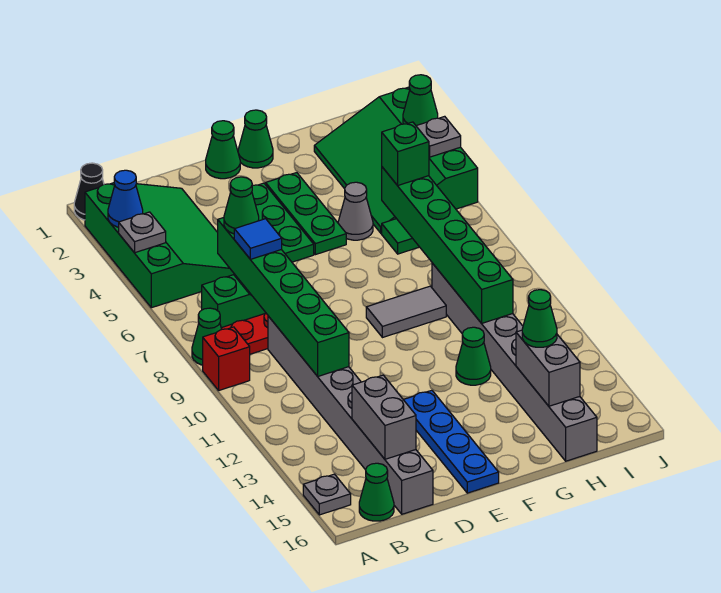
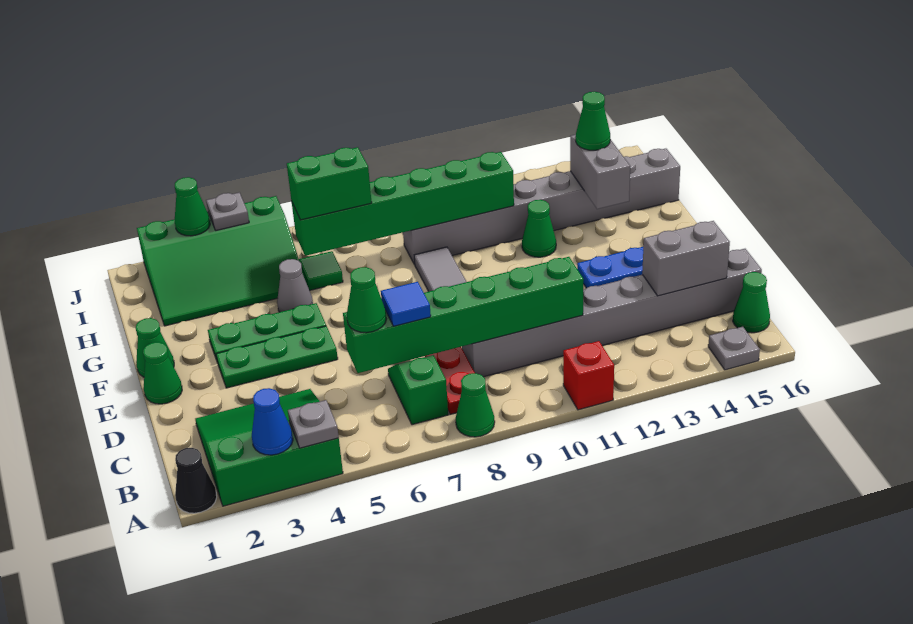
green slope A2:C5 level 1 top A -> green slope A2:C4 level 1 top A
red brick A9 level 1 -> red brick A11 level 1
green brick H6 level 3 -> green brick H6:H7 level 3
grey brick H14:H15 level 2 -> grey brick G14:H14 level 2

